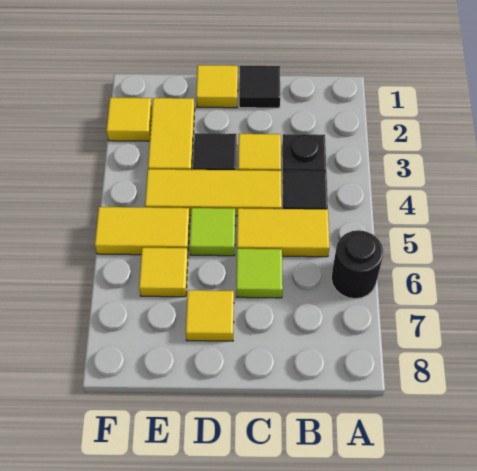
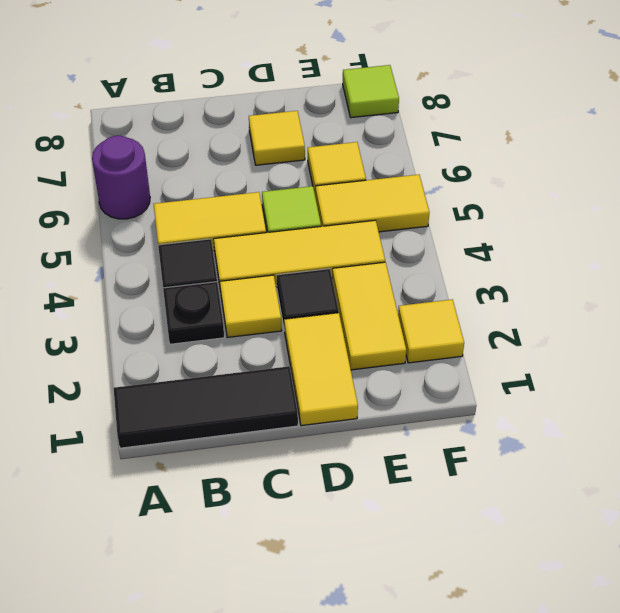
black round brick A6 level 1 -> purple round brick A6 level 1
black tile C1 level 1 -> black tile A1:C1 level 1
lime tile C6 level 1 -> lime tile F8 level 1
yellow tile D1 level 1 -> yellow tile D1:D2 level 1

